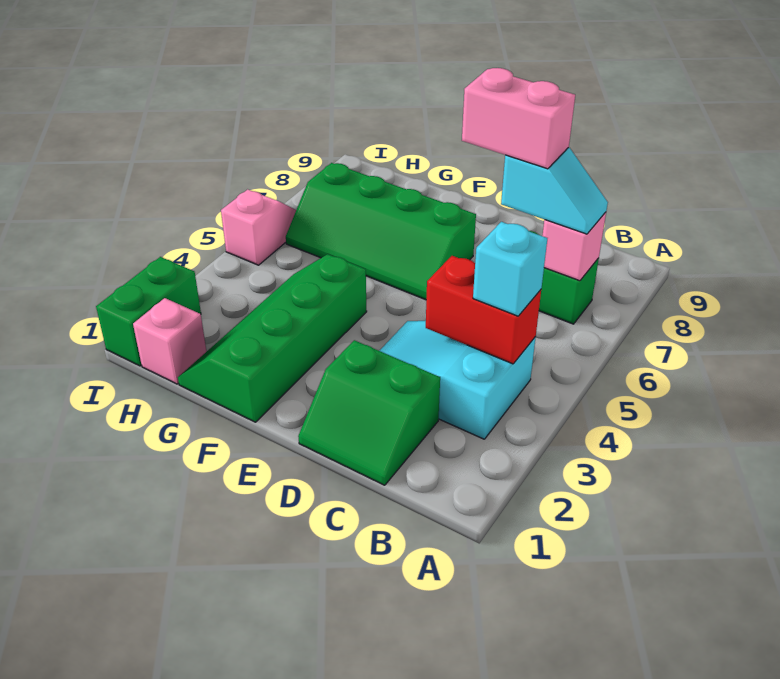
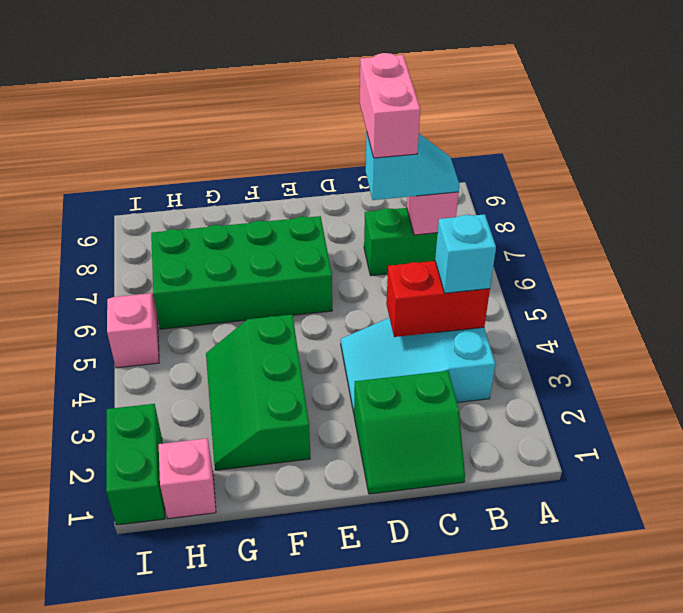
pink brick C7:D7 level 4 -> pink brick C7:C8 level 4
green slope E6:H7 level 1 top 7 -> green brick E6:H7 level 1
green slope F1:G4 level 1 top F -> green slope F2:G4 level 1 top F

